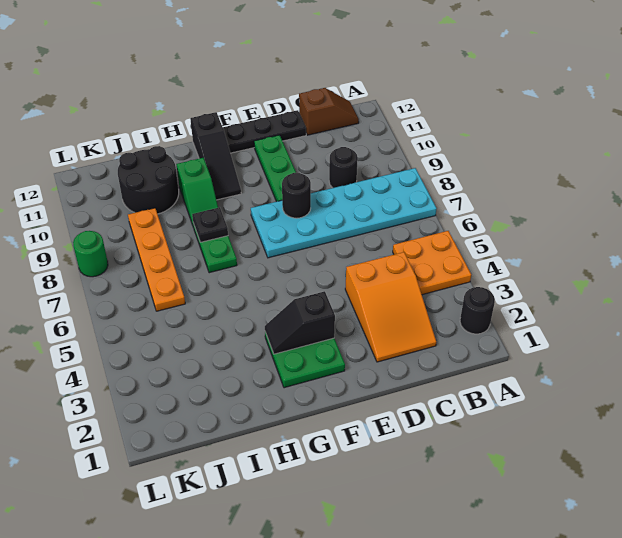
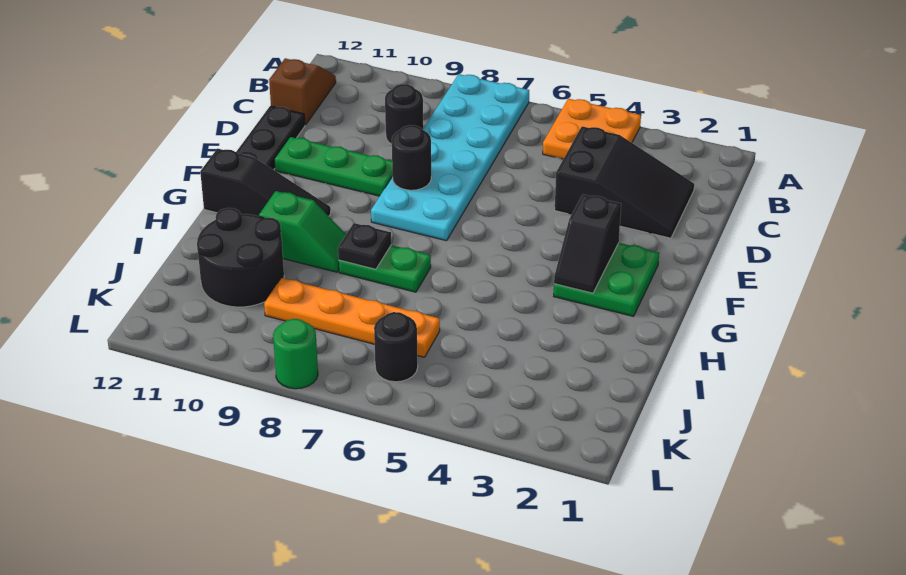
black round brick A2 level 1 -> black round brick K6 level 1
orange slope C2:D4 level 1 top 4 -> black slope C2:D4 level 1 top 4

